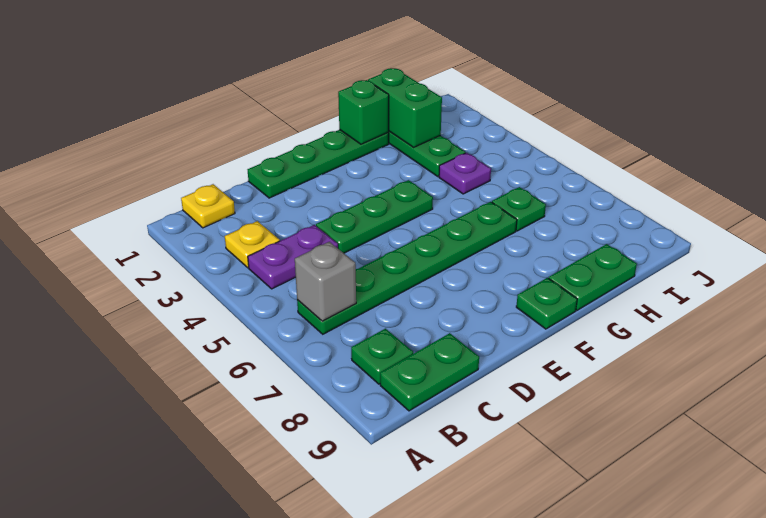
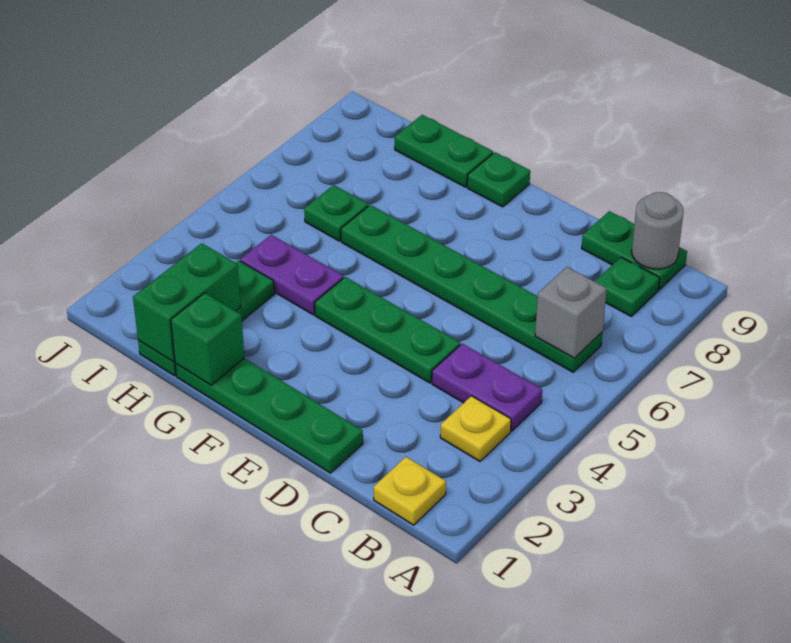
none -> grey round brick B9 level 2
purple plate H4 level 1 -> purple plate G4:H4 level 1

